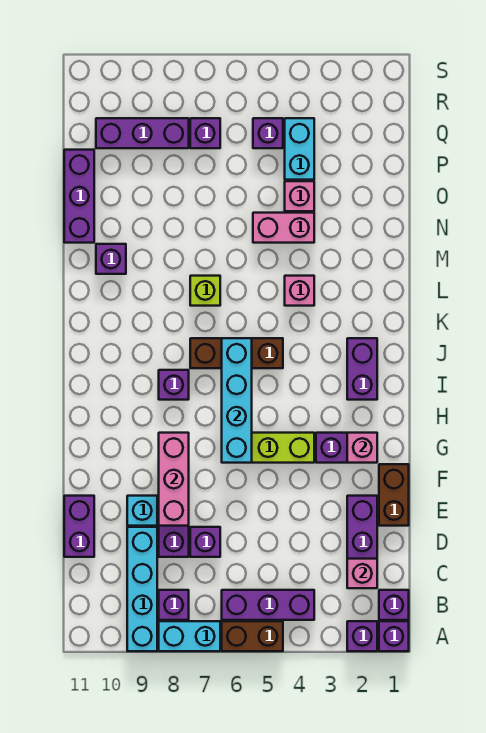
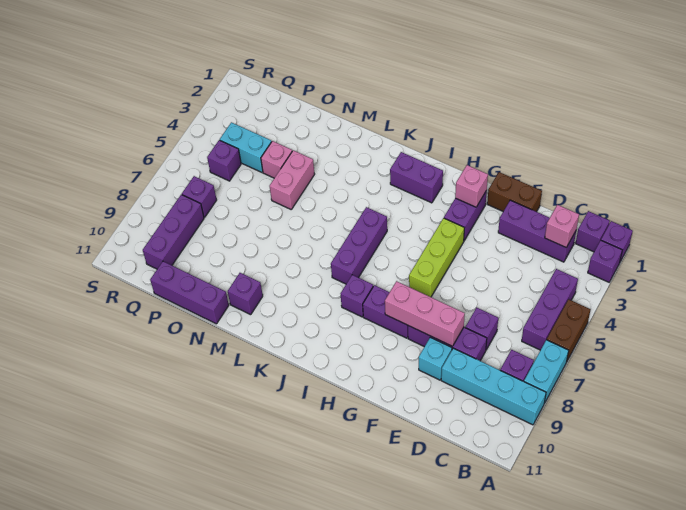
purple brick D11:E11 level 1 -> purple brick G8:H8 level 1
cyan brick G6:J6 level 2 -> none
brown brick J5:J7 level 1 -> purple brick J5:J7 level 1
pink brick L4 level 1 -> none
lime brick L7 level 1 -> none

